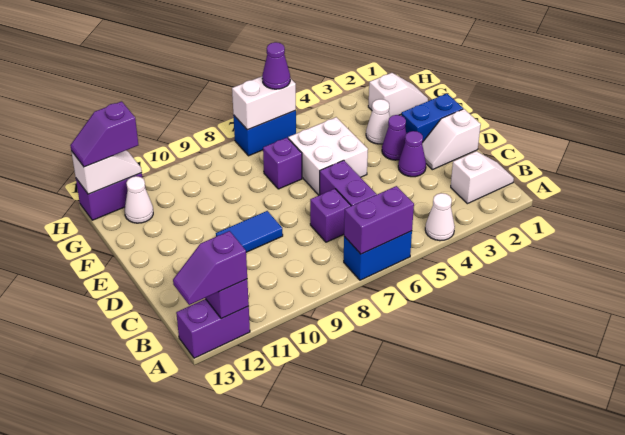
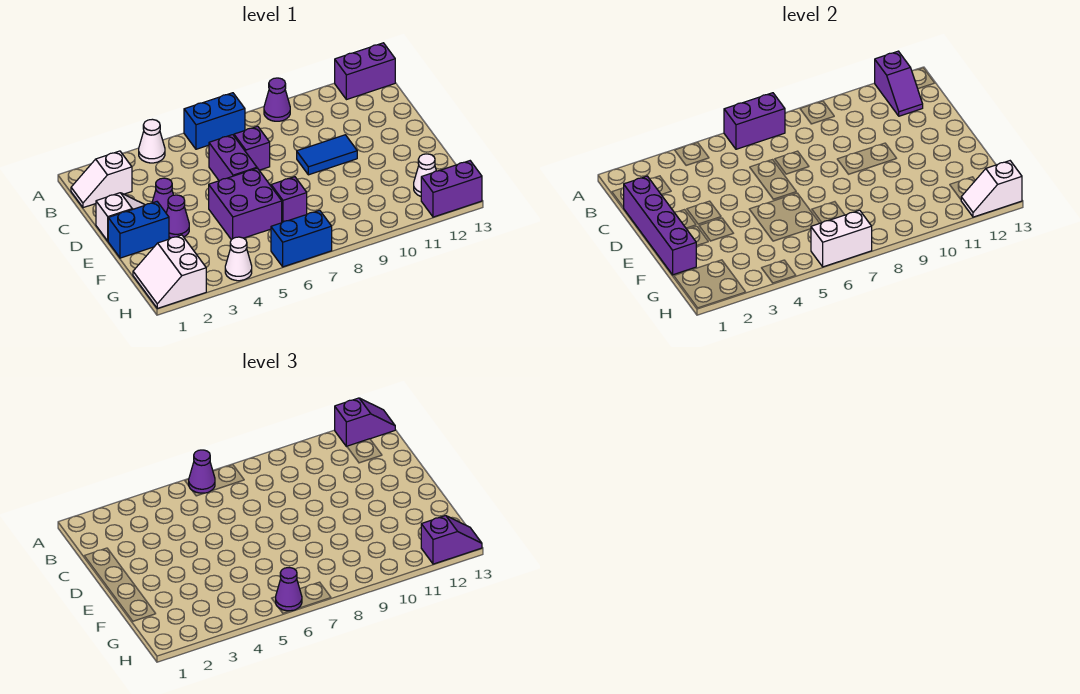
none -> purple cone A6 level 3
none -> purple cone A9 level 1
none -> purple brick C1:F1 level 2
white brick E5:F6 level 1 -> purple brick E5:F6 level 1
white cone F3 level 1 -> white cone H4 level 1
white slope G1:G2 level 1 top 2 -> white slope G1:H2 level 1 top 2

